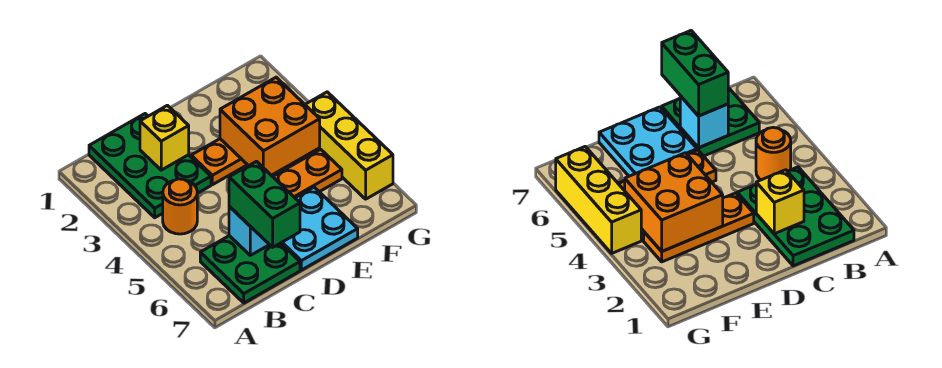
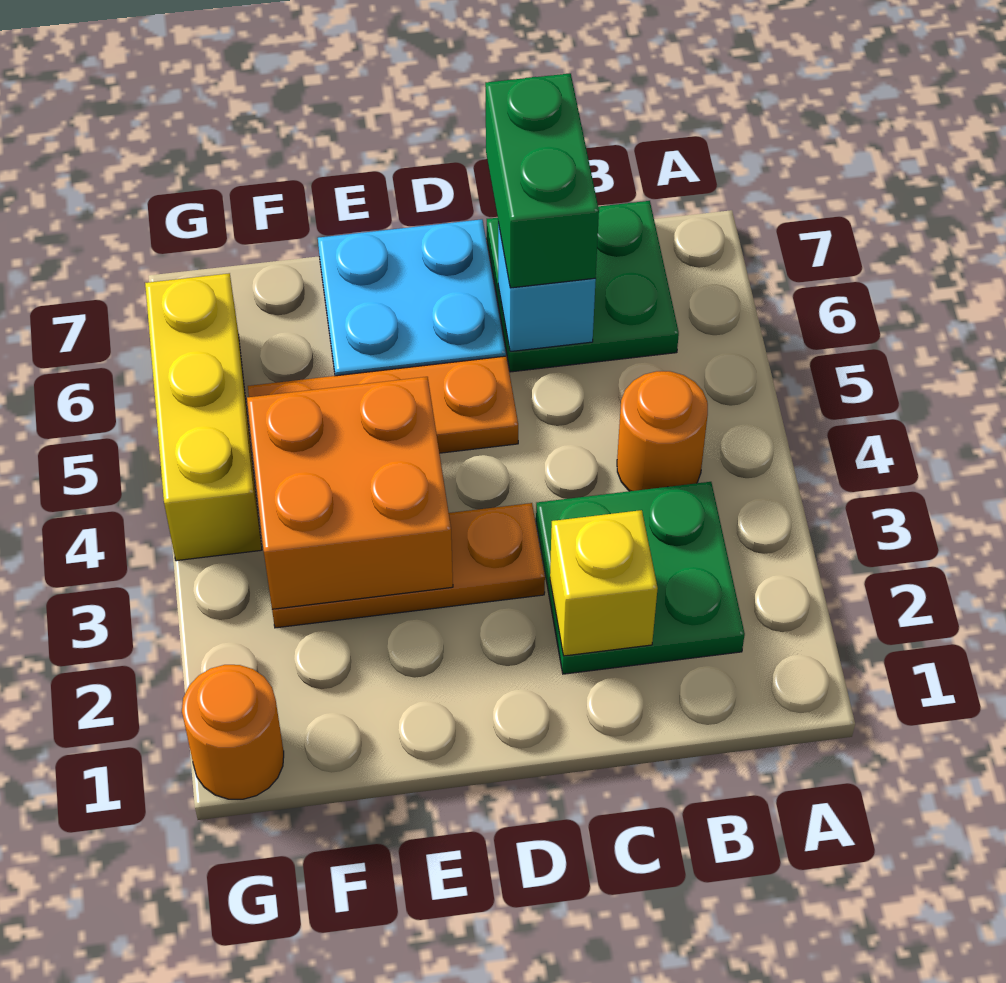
green plate B1:C3 level 1 -> green plate B2:C3 level 1
none -> orange round brick G1 level 1

